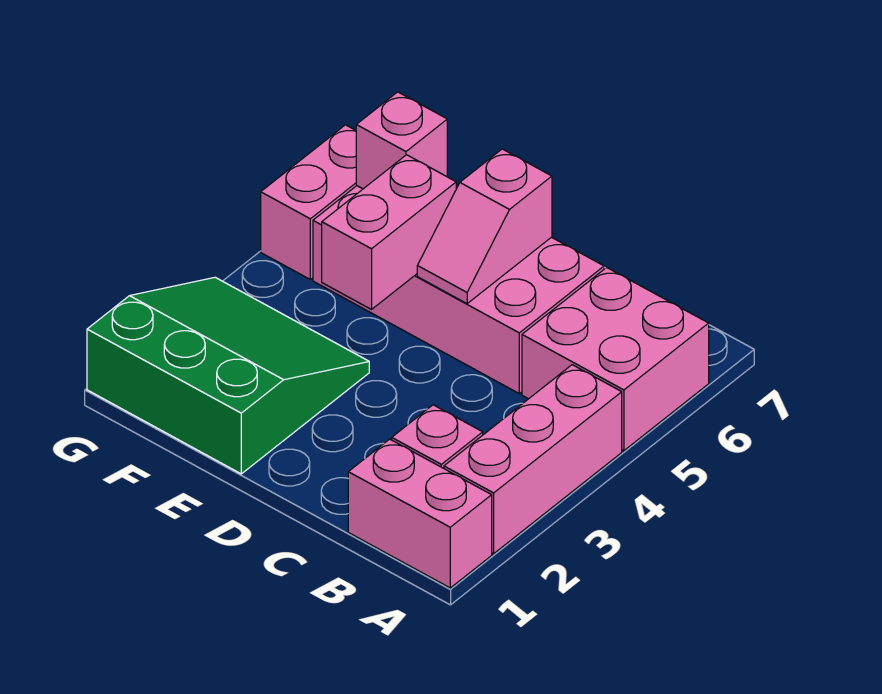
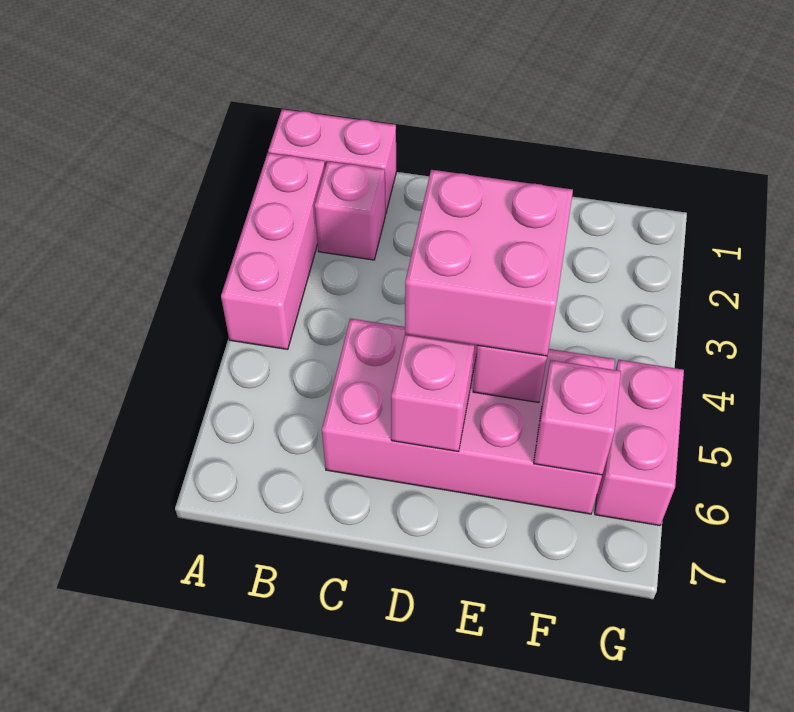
pink brick A5:B6 level 1 -> pink brick D4:E5 level 3
green slope E1:G3 level 1 top 1 -> none

